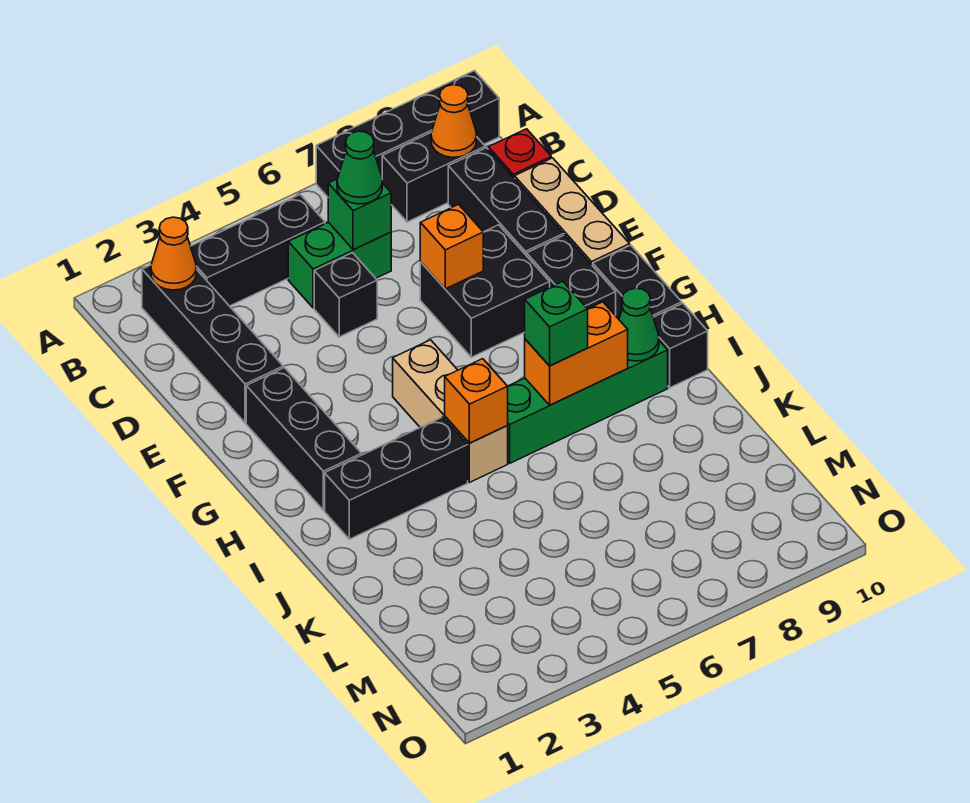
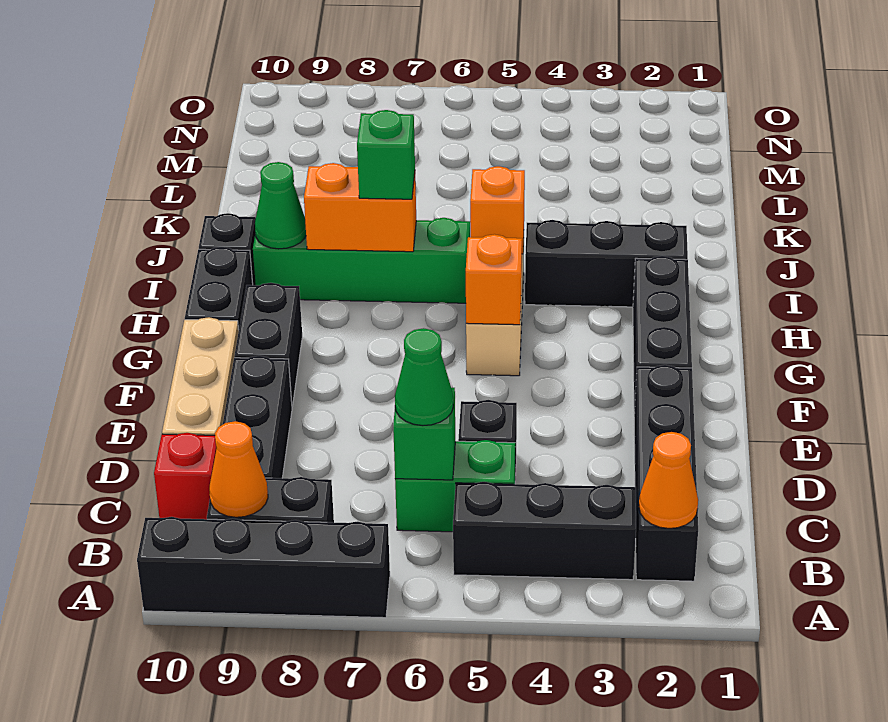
black brick E7:F8 level 1 -> none
orange brick E7 level 2 -> orange brick G5 level 2

